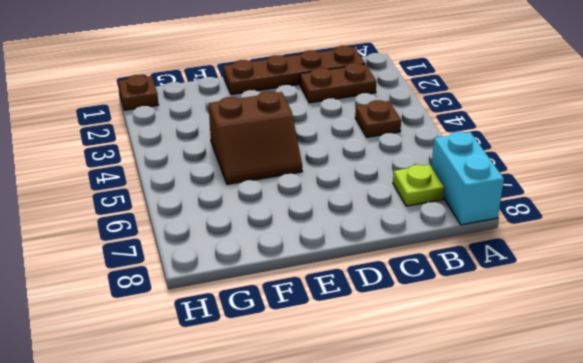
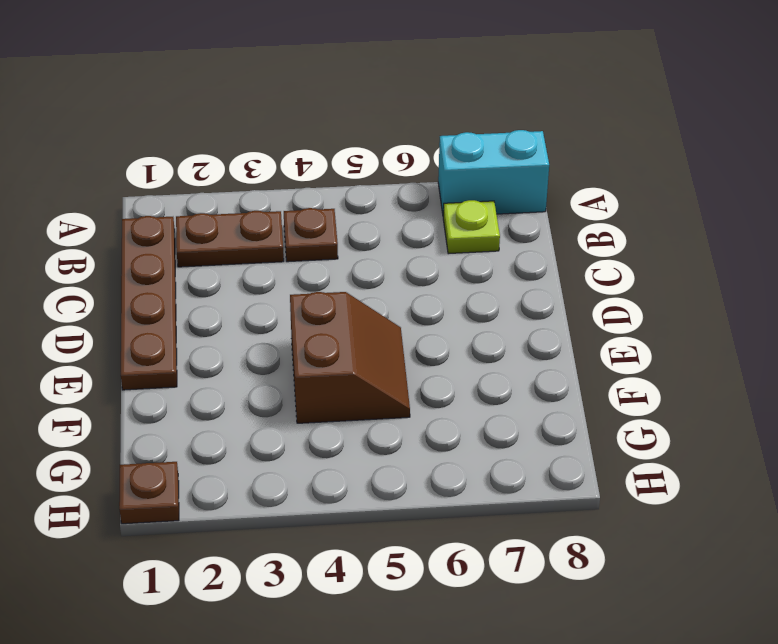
brown plate B2:C2 level 1 -> brown plate B2:B3 level 1

